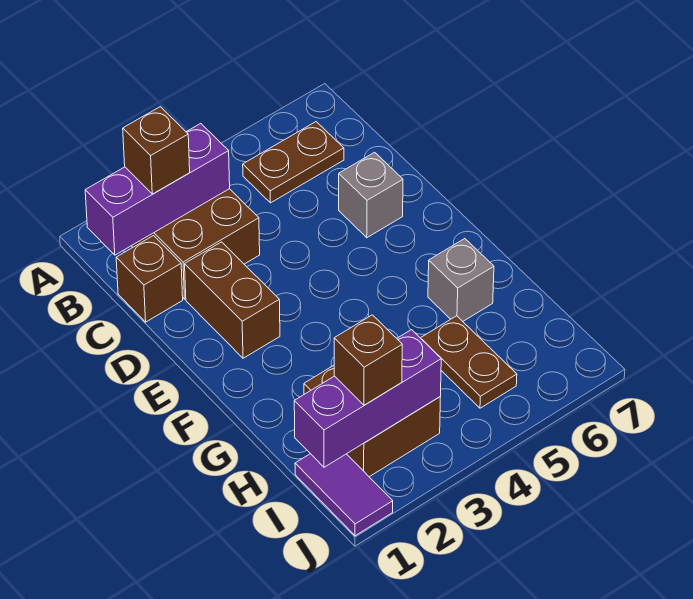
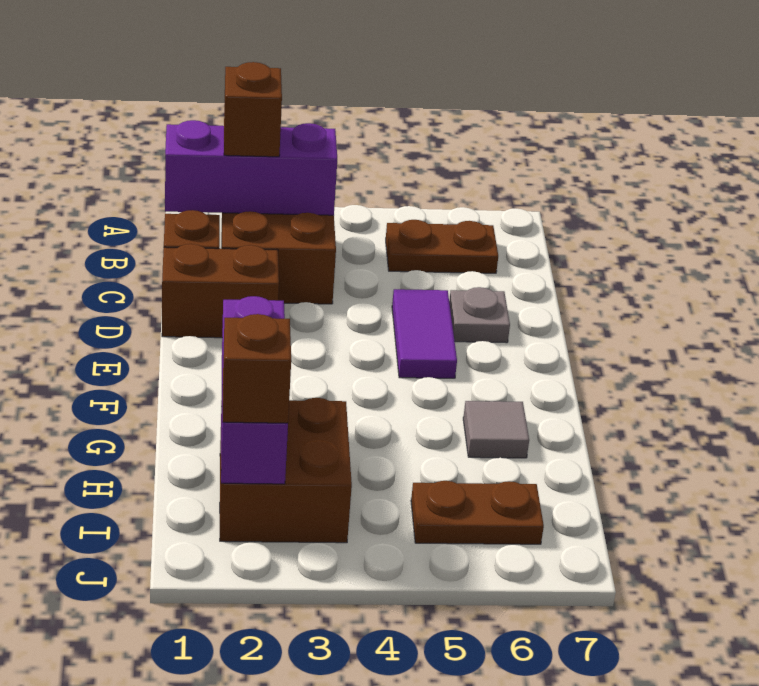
brown brick D2:E2 level 1 -> brown brick D1:D2 level 1
grey brick D6 level 1 -> grey plate D6 level 1
grey brick G6 level 1 -> grey tile G6 level 1
brown plate H5:I5 level 1 -> brown plate I5:I6 level 1
purple tile I1:J1 level 1 -> purple tile D5:E5 level 1
purple brick I1:I3 level 2 -> purple brick G2:I2 level 2

